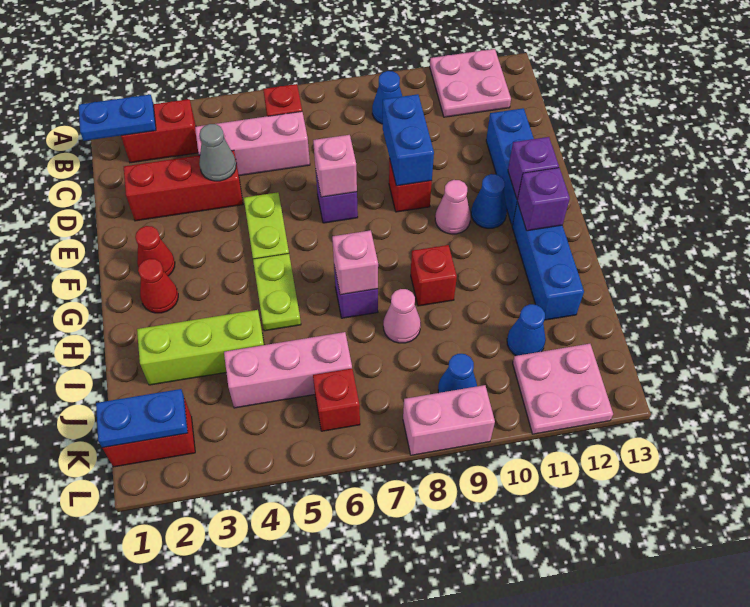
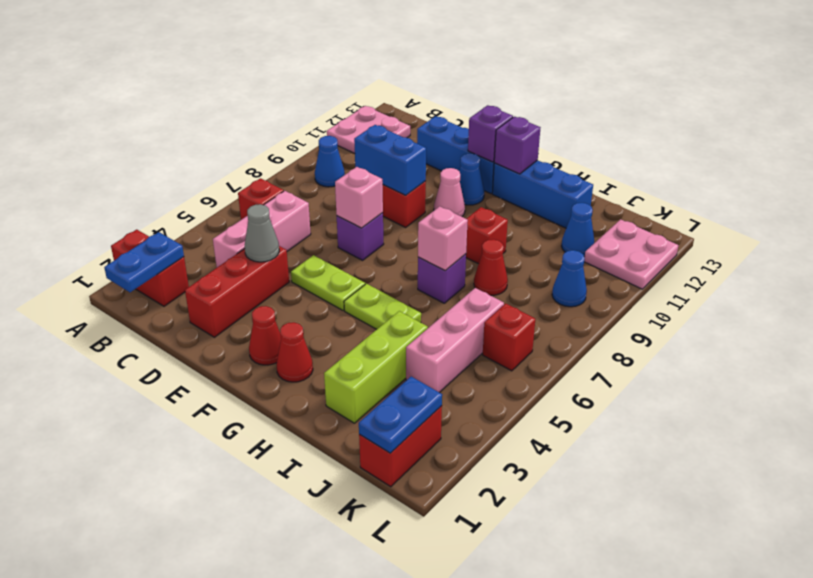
red brick B2:B3 level 1 -> red brick A2:B2 level 1
pink cone I8 level 1 -> red cone I8 level 1
pink brick L8:L9 level 1 -> none

